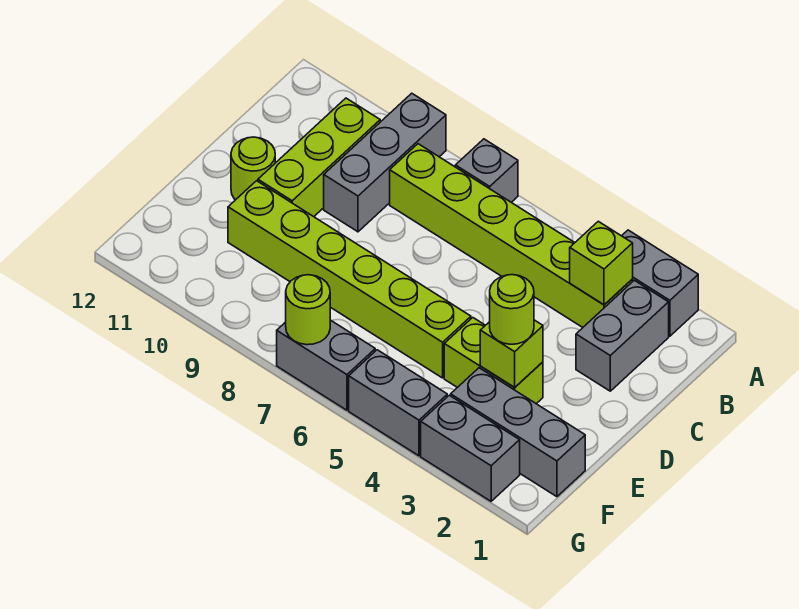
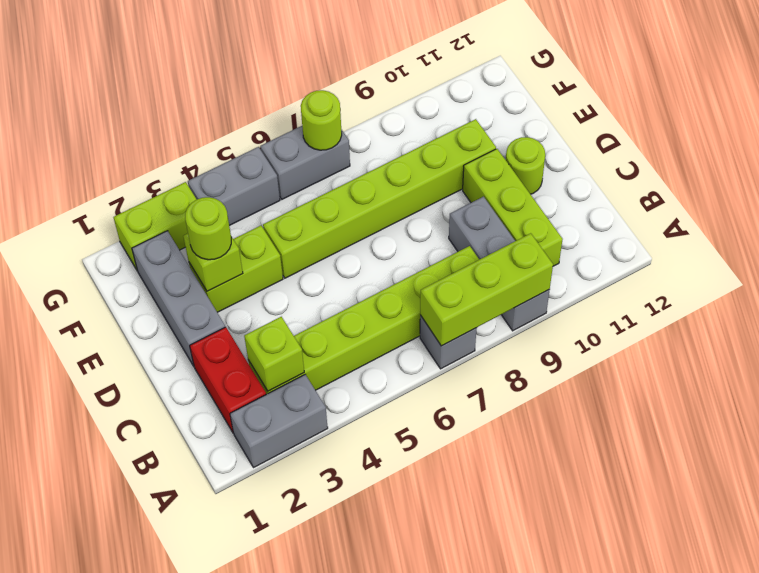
none -> lime brick A7:A9 level 2
grey brick B2:C2 level 1 -> red brick B2:C2 level 1
grey brick F1:F3 level 1 -> grey brick D2:F2 level 1
grey brick G2:G3 level 1 -> lime brick G2:G3 level 1

